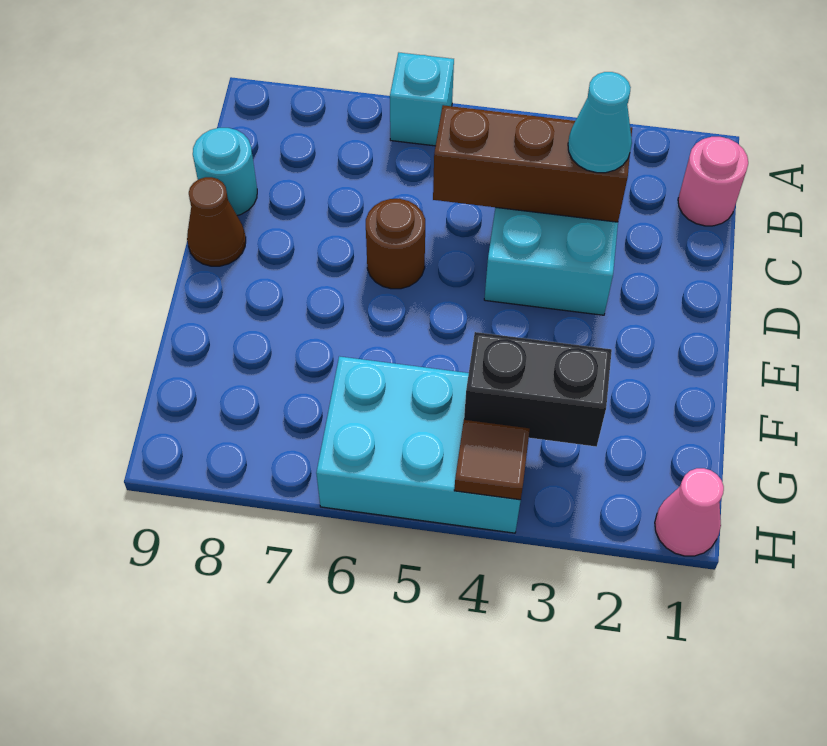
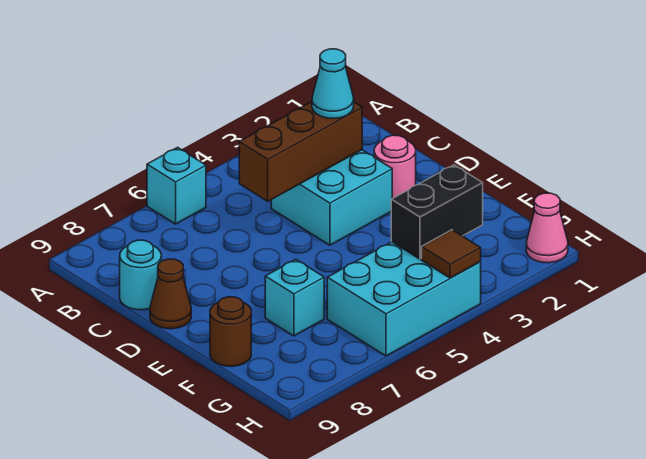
pink round brick B1 level 1 -> pink round brick D2 level 1
brown round brick D6 level 1 -> brown round brick F9 level 1
none -> cyan brick F7 level 1

